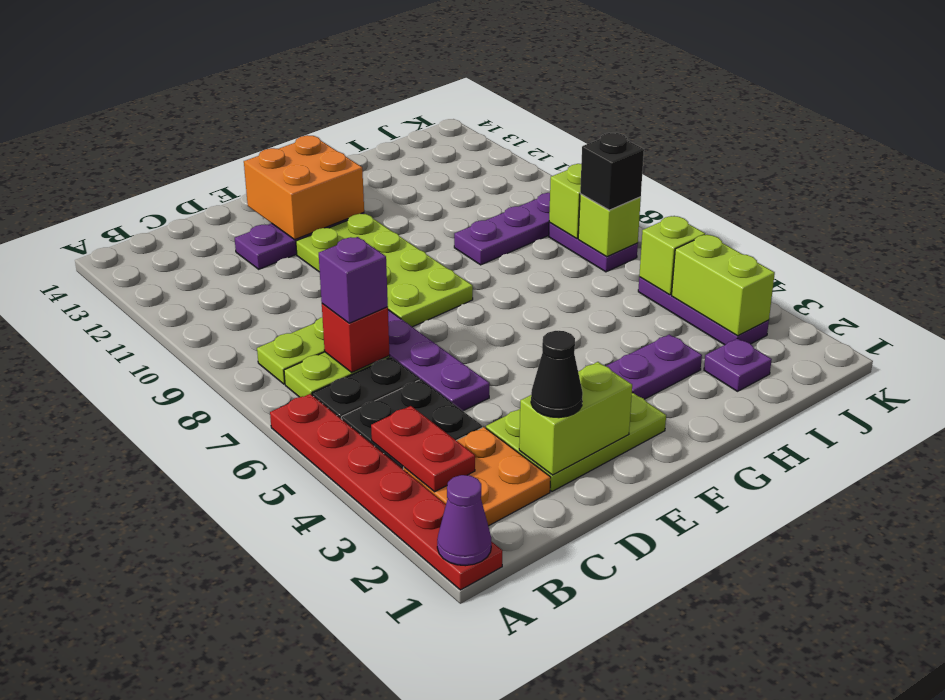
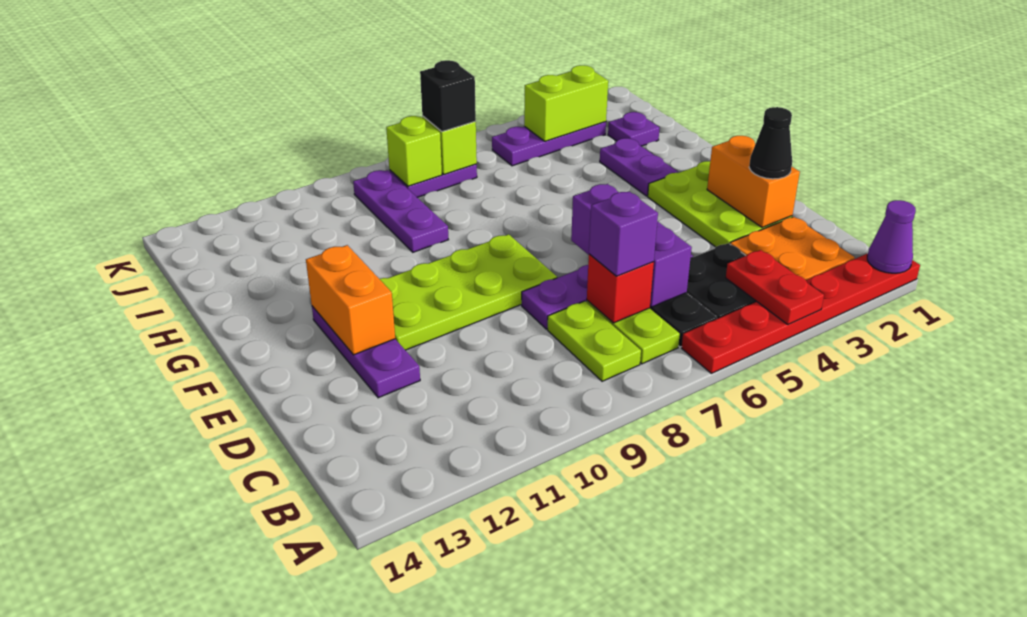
red plate B3:B4 level 2 -> red plate A4:B4 level 2
none -> purple brick C6:E6 level 2
lime brick D2:E2 level 2 -> orange brick D2:E2 level 2
orange brick E12:F13 level 2 -> orange brick E12:F12 level 2
lime brick J5 level 2 -> none

